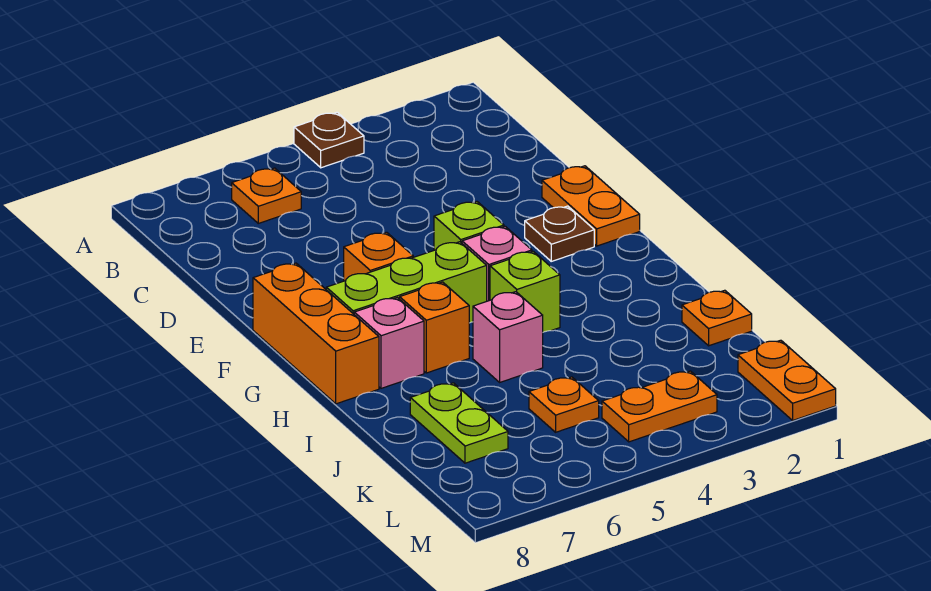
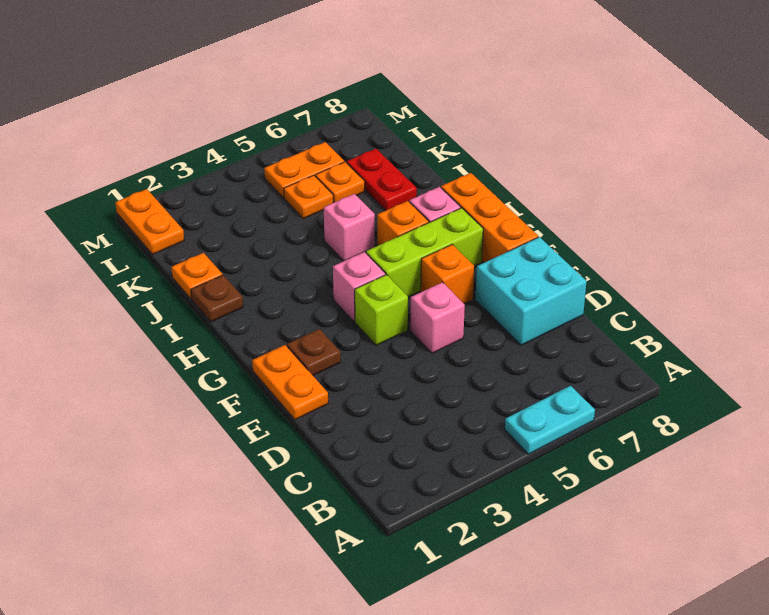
brown plate A4 level 1 -> brown plate I1 level 1
none -> cyan plate A5:A6 level 1
orange plate B6 level 1 -> orange plate K6 level 1
none -> cyan brick D7:E8 level 1
none -> pink brick E5 level 1
lime brick H4 level 1 -> none
lime plate J7:K7 level 1 -> red plate J7:K7 level 1
orange plate L3:L4 level 1 -> orange plate L5:L6 level 1

